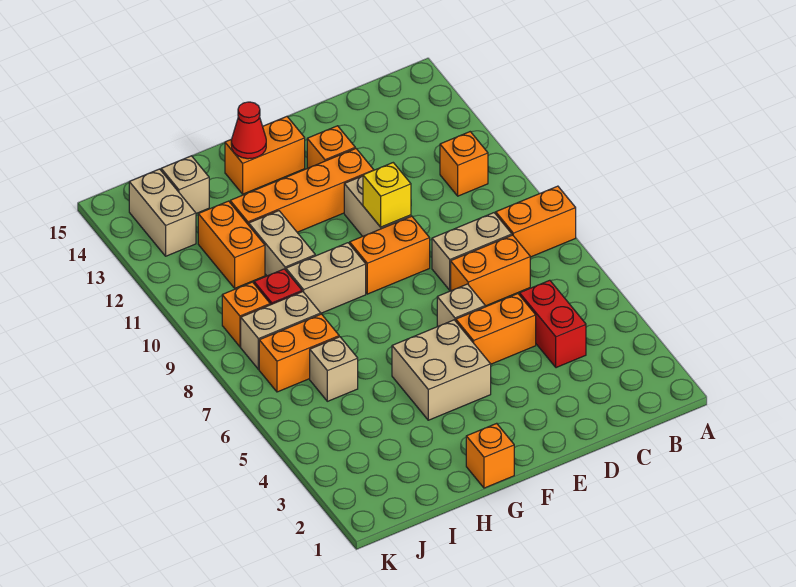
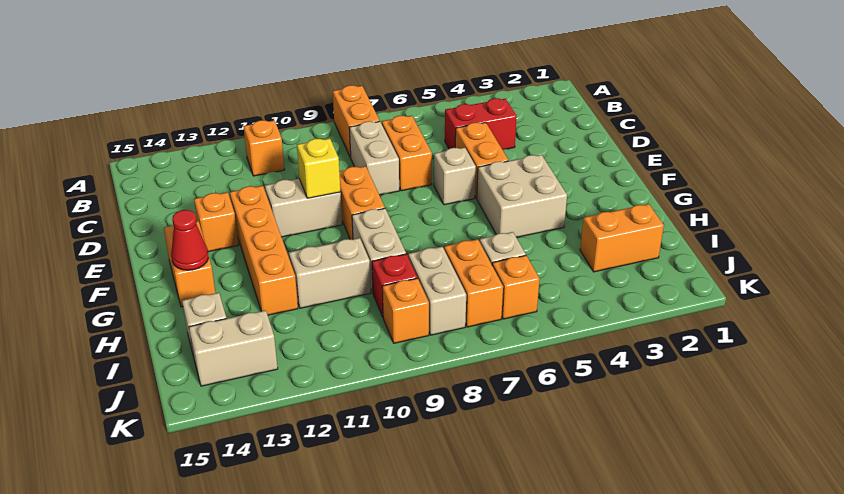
orange brick G1 level 1 -> orange brick J6 level 1
orange brick I11:I12 level 1 -> orange brick I2:I3 level 1

